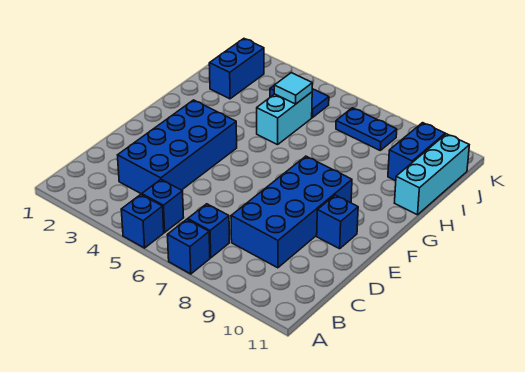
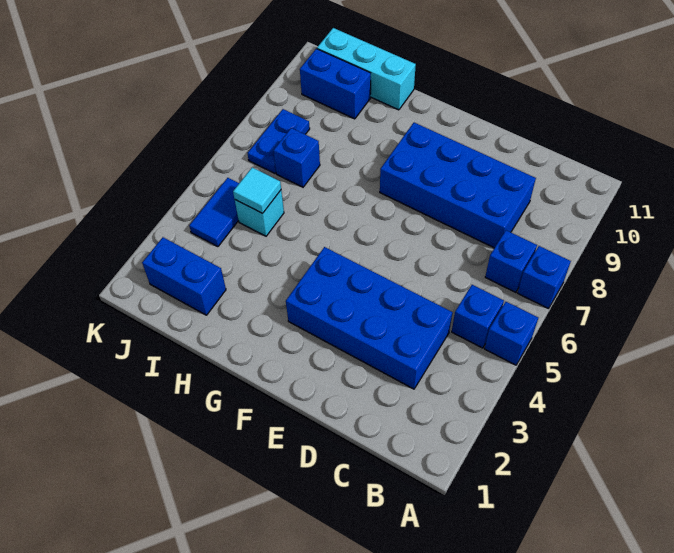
blue brick E10 level 1 -> blue brick I7 level 1
cyan brick H5:I5 level 1 -> cyan brick I5 level 1

